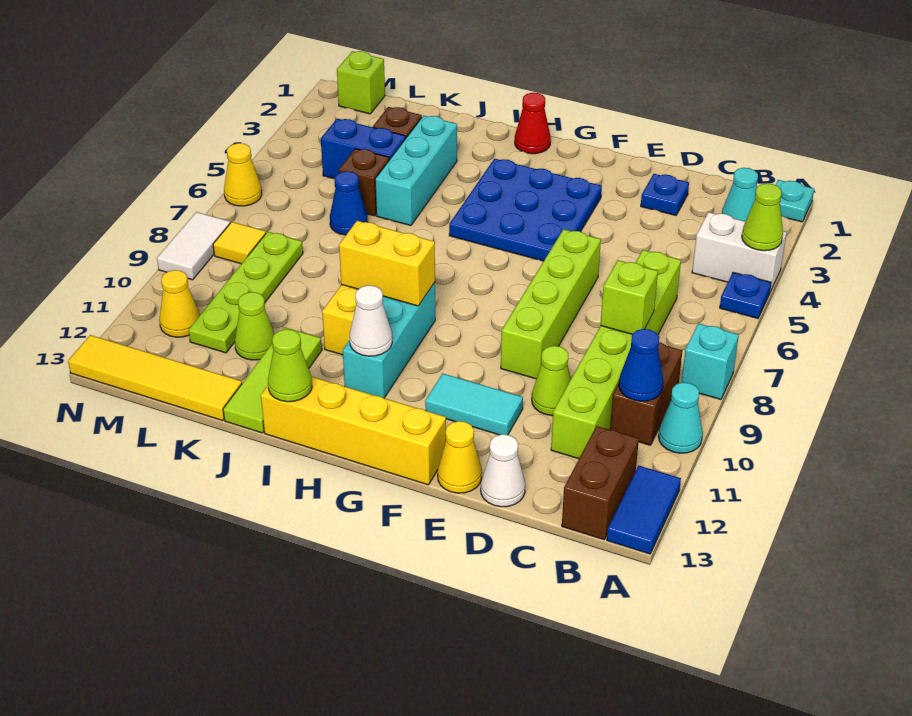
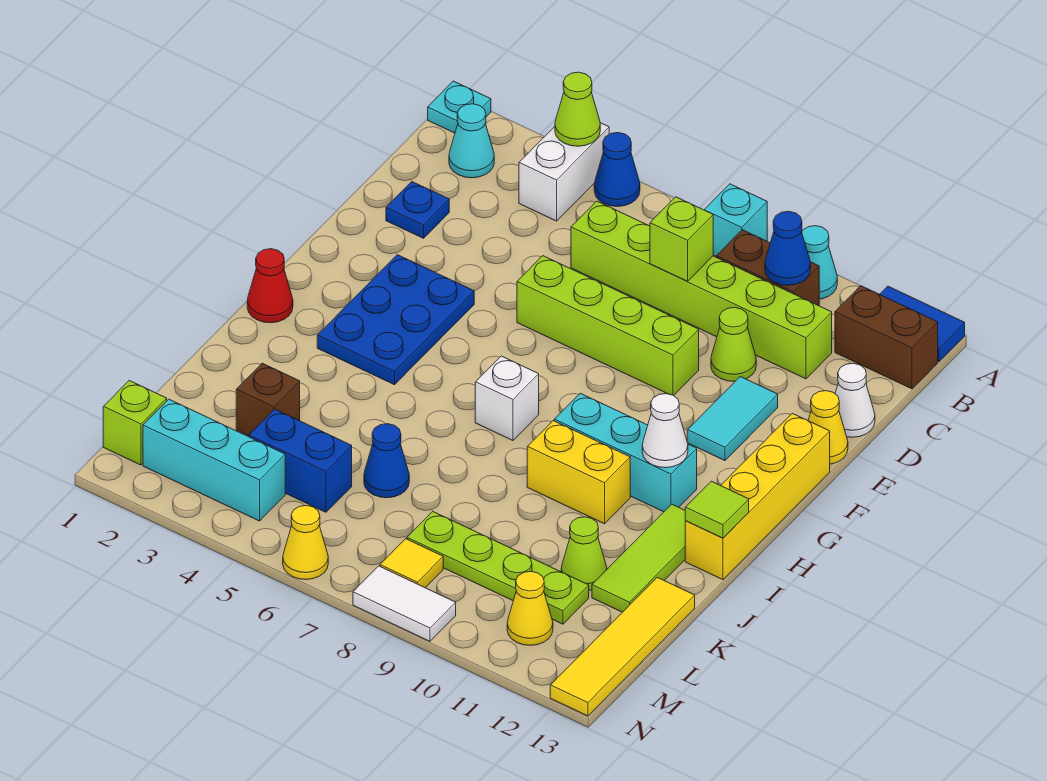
blue plate A5 level 1 -> blue cone A5 level 1
blue plate F3:H5 level 1 -> blue plate F3:H4 level 1
none -> white brick H7 level 1
yellow brick H9:I9 level 2 -> none
lime cone I13 level 2 -> lime tile I13 level 2
cyan brick J3:J5 level 1 -> cyan brick M2:M4 level 1
lime tile J11:J13 level 1 -> lime tile I12:K12 level 1
blue brick K4:L4 level 1 -> blue brick L4:L5 level 1
brown brick K5 level 1 -> none

